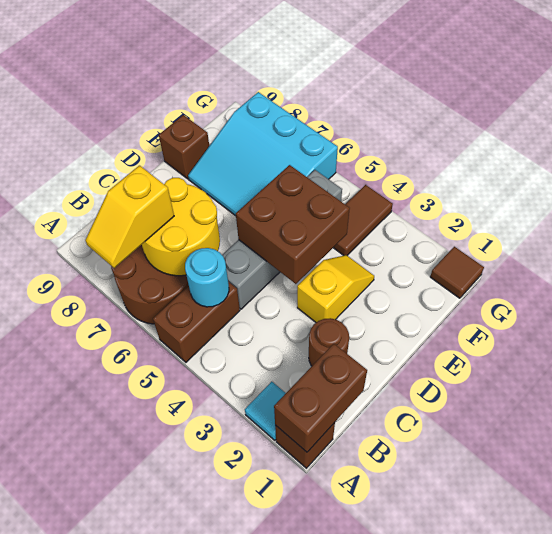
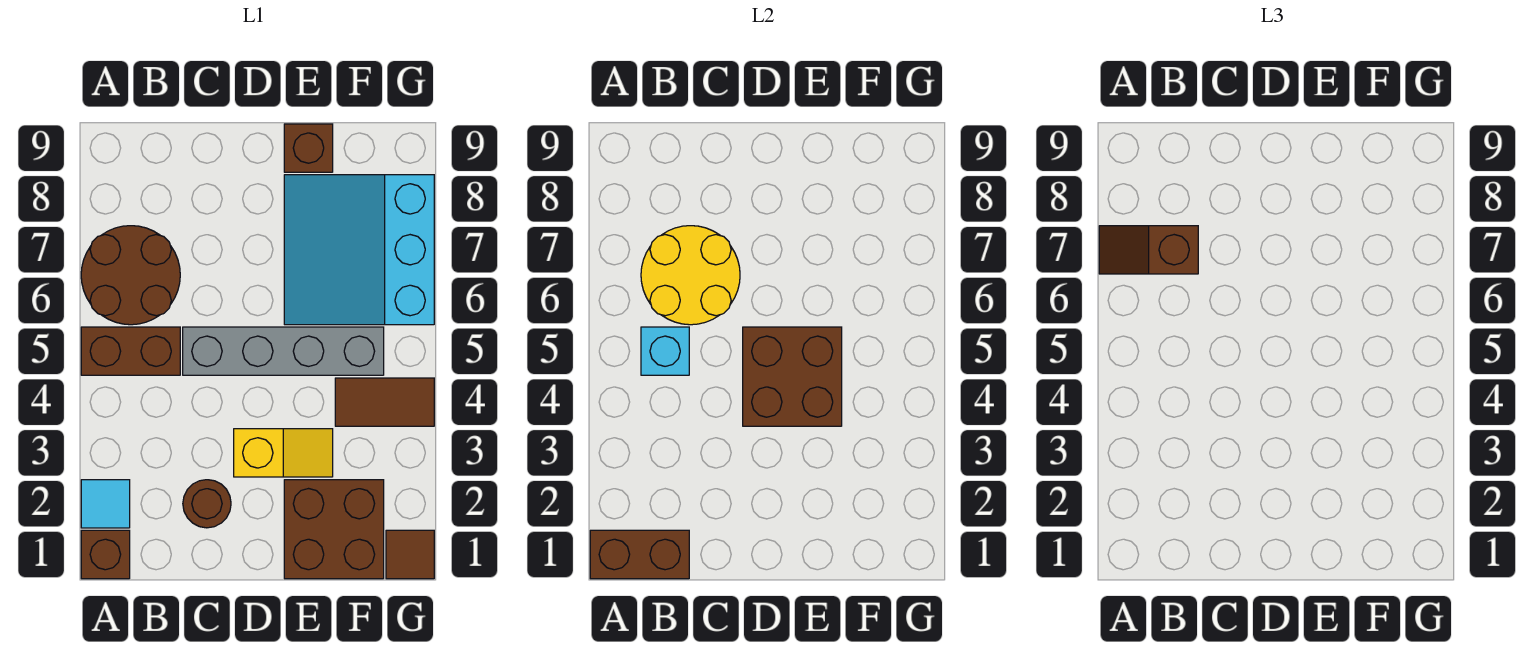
yellow slope A7:B7 level 3 top B -> brown slope A7:B7 level 3 top B
cyan round brick B5 level 2 -> cyan brick B5 level 2
none -> brown brick E1:F2 level 1

